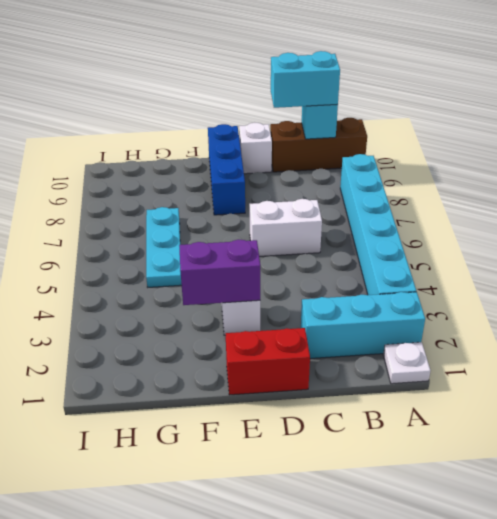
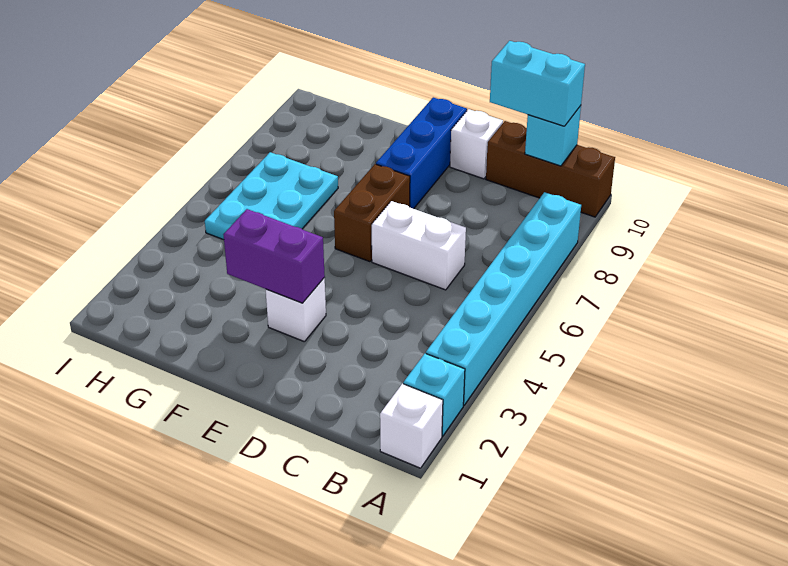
white plate A1 level 1 -> white brick A1 level 1
cyan brick A2:C2 level 1 -> cyan brick A2 level 1
red brick D1:E1 level 1 -> none
none -> brown brick E6:E7 level 1
cyan plate G5:G7 level 1 -> cyan plate G5:H7 level 1

